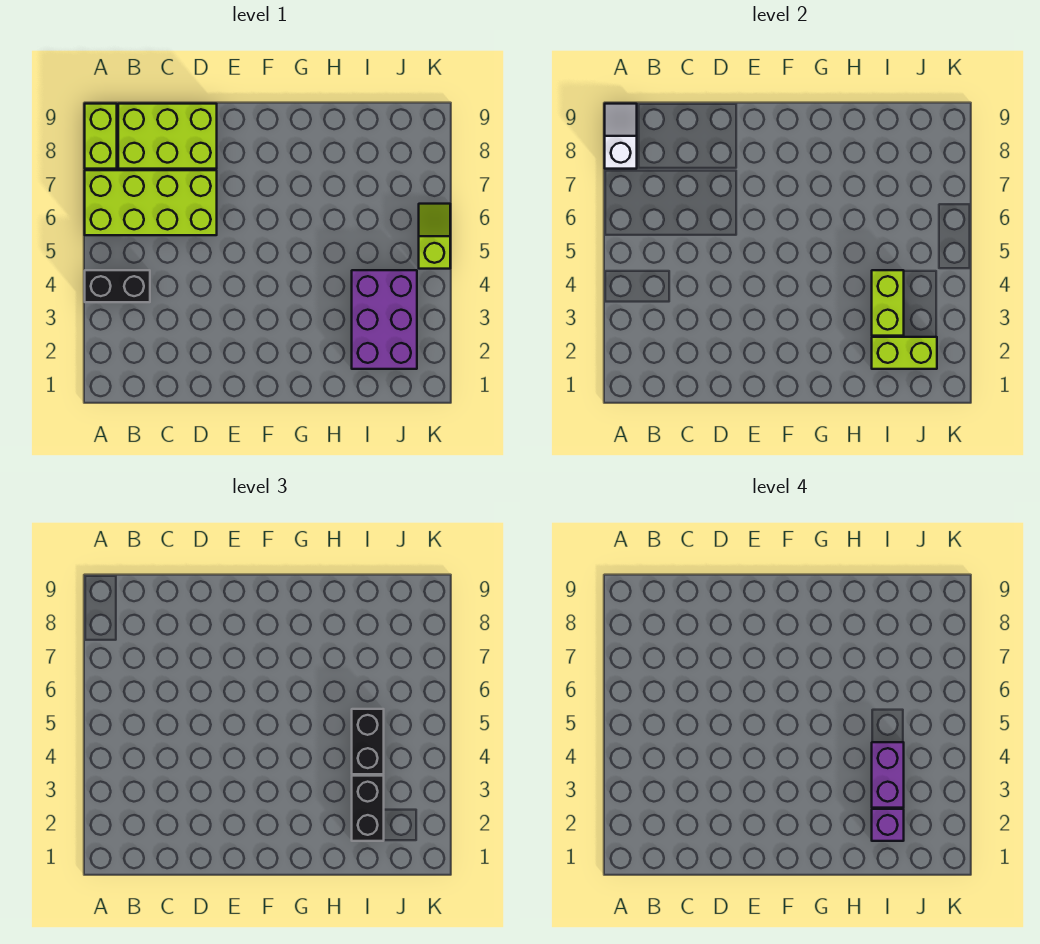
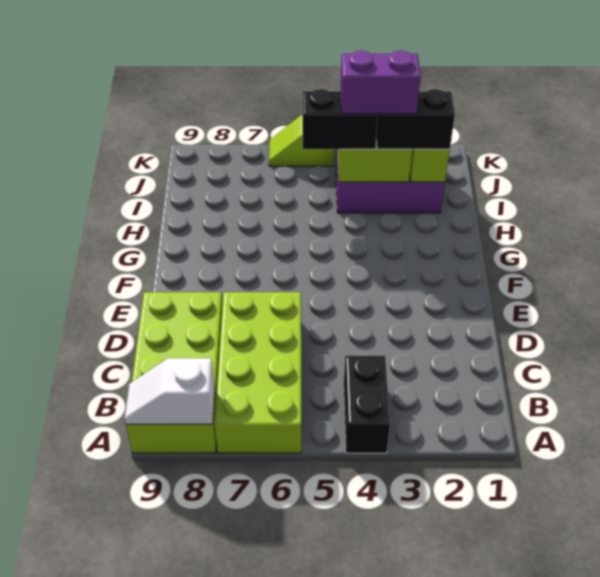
purple brick I2 level 4 -> none

